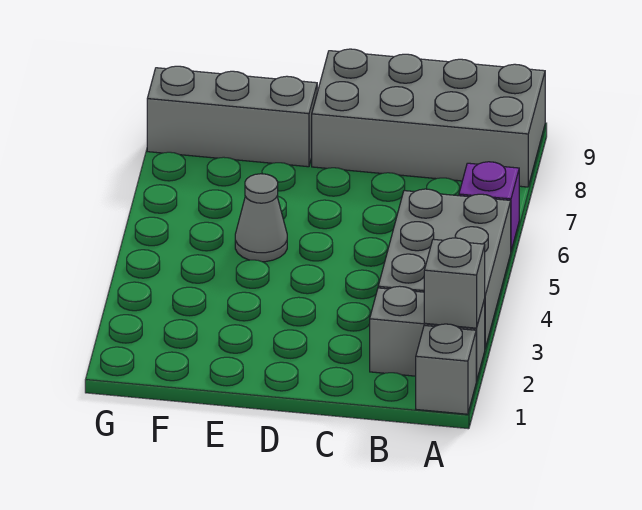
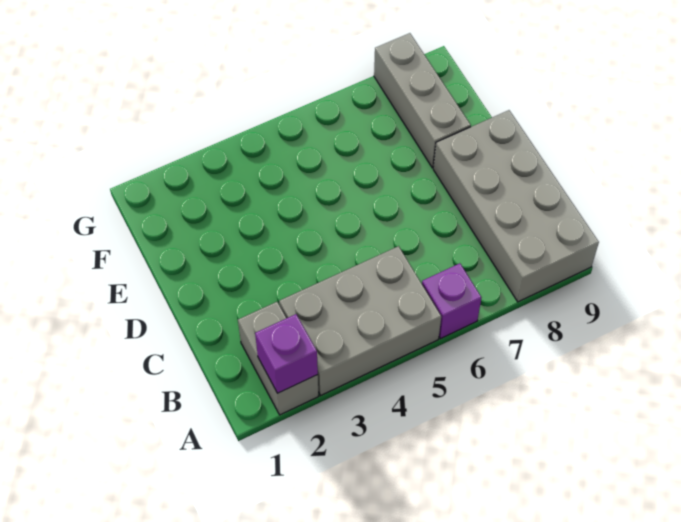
grey brick A1 level 1 -> none
grey brick A2 level 2 -> purple brick A2 level 2
grey cone E5 level 1 -> none

